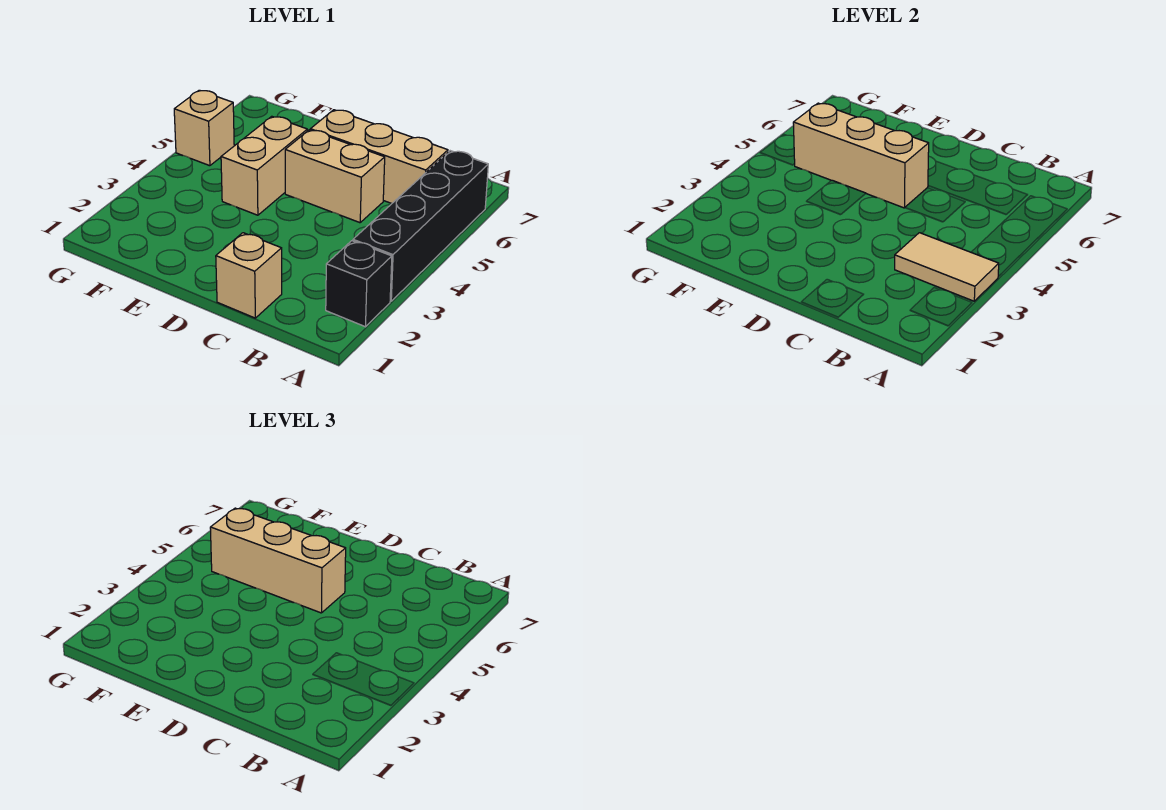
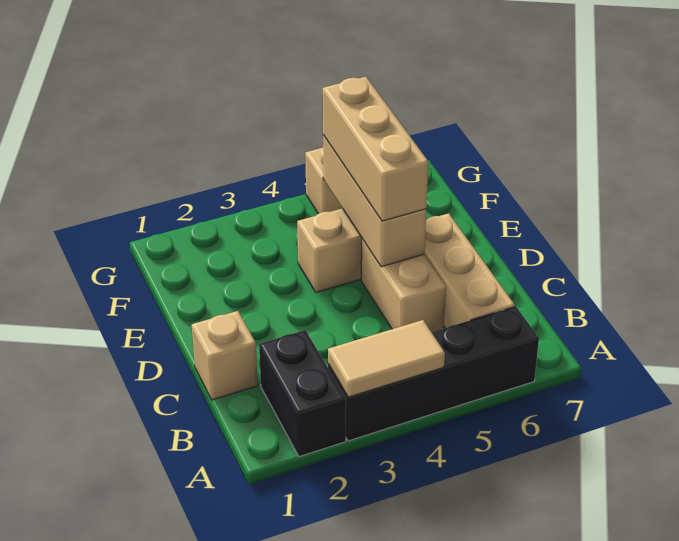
black brick A2 level 1 -> black brick A2:B2 level 1
tan tile A3:B3 level 2 -> tan tile A3:A4 level 2

